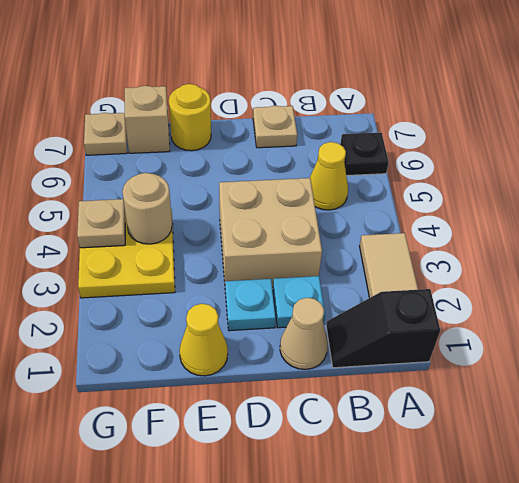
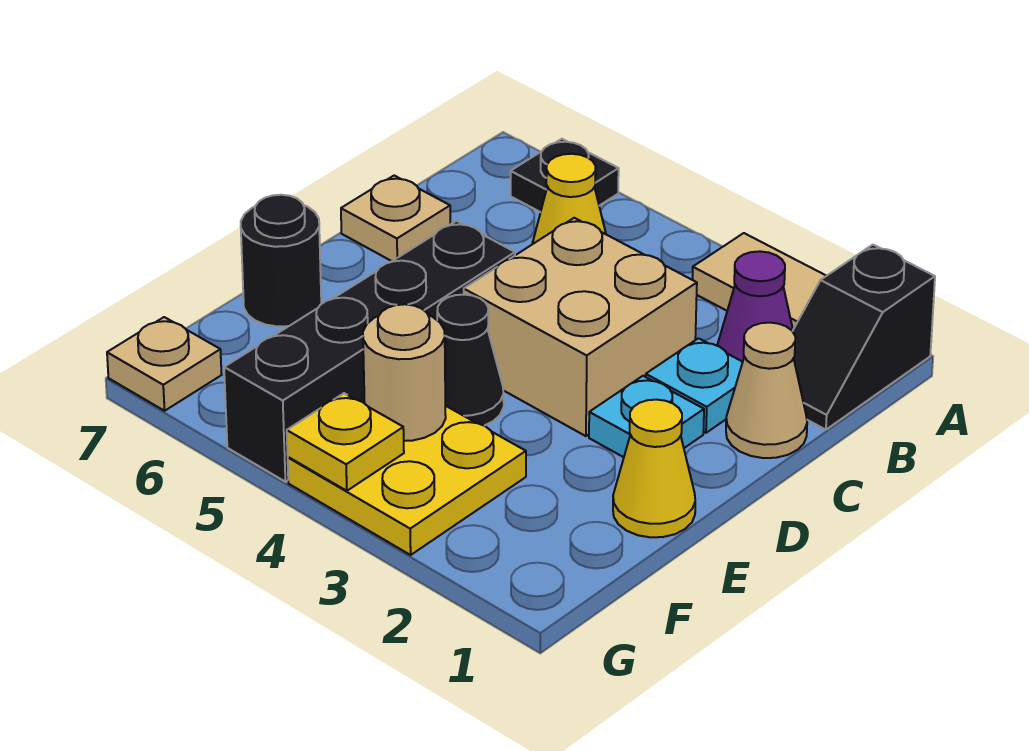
none -> purple cone B2 level 1
none -> black brick D5:G5 level 1
none -> black cone E4 level 1
yellow round brick E7 level 1 -> black round brick E7 level 1
tan brick F7 level 1 -> none
tan plate G4 level 2 -> yellow plate G4 level 2

